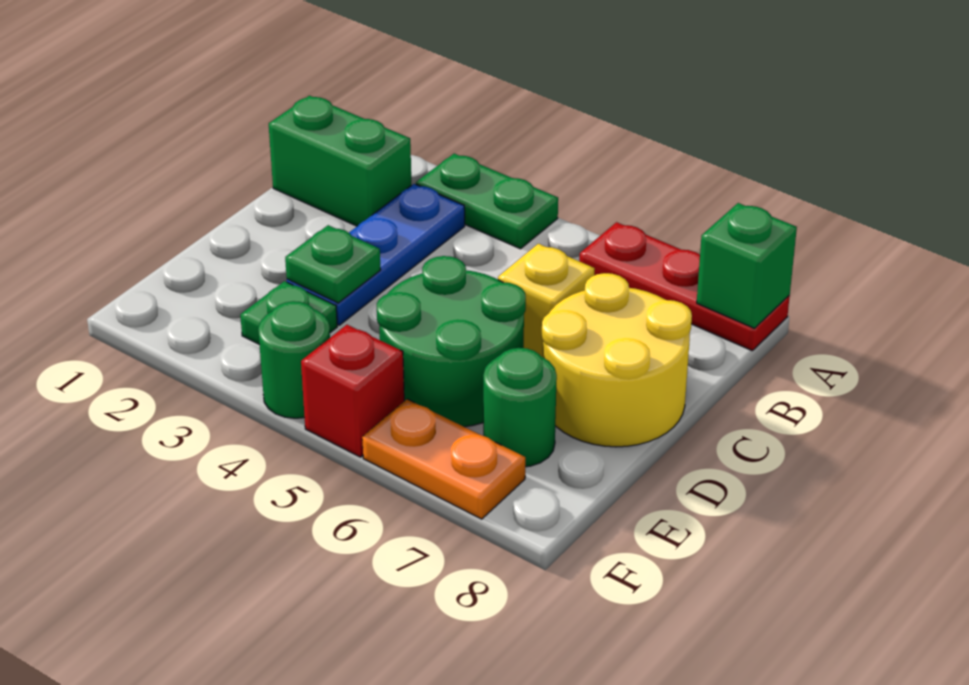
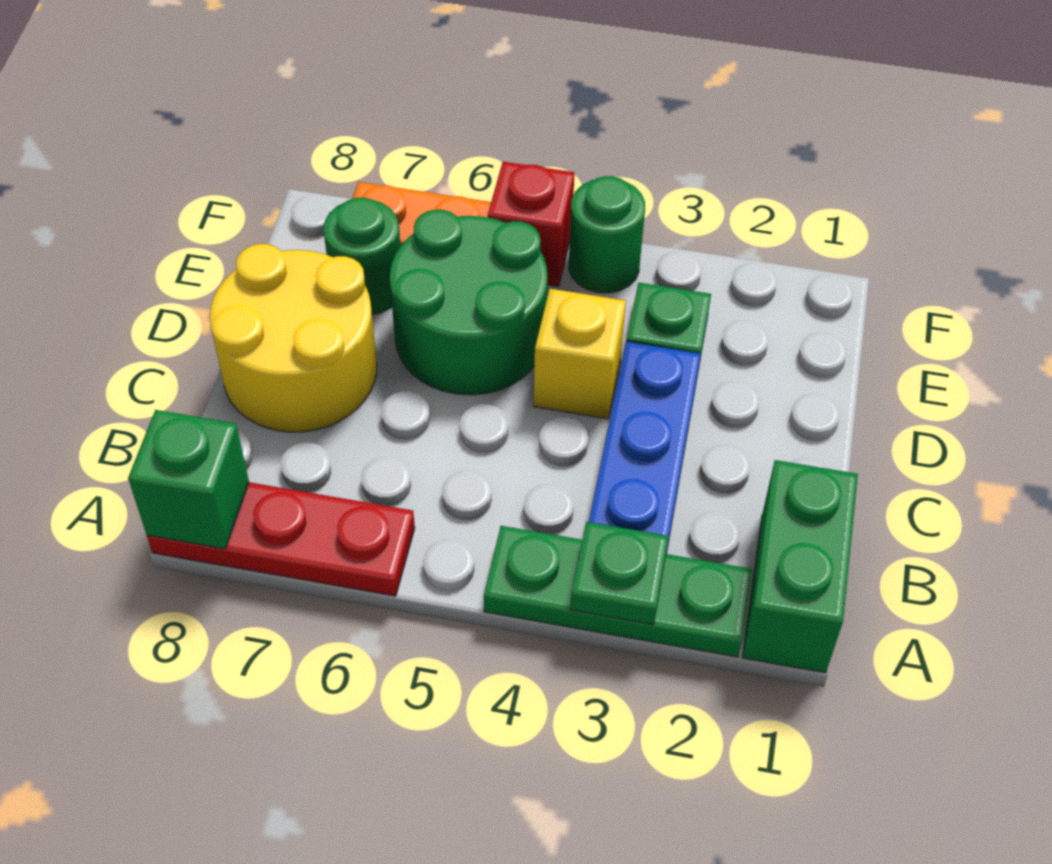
green plate A3:A4 level 1 -> green plate A2:A4 level 1
green brick B1:B2 level 1 -> green brick A1:B1 level 1
yellow brick C6 level 1 -> yellow brick D4 level 1
green plate D3 level 2 -> green plate A3 level 2

